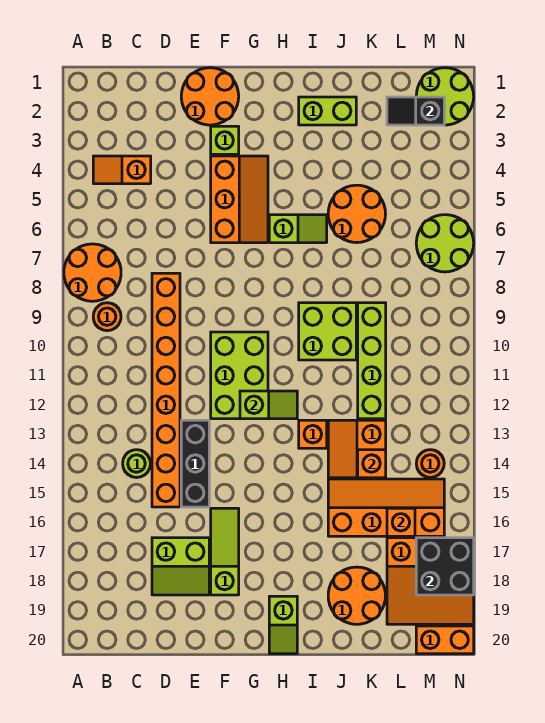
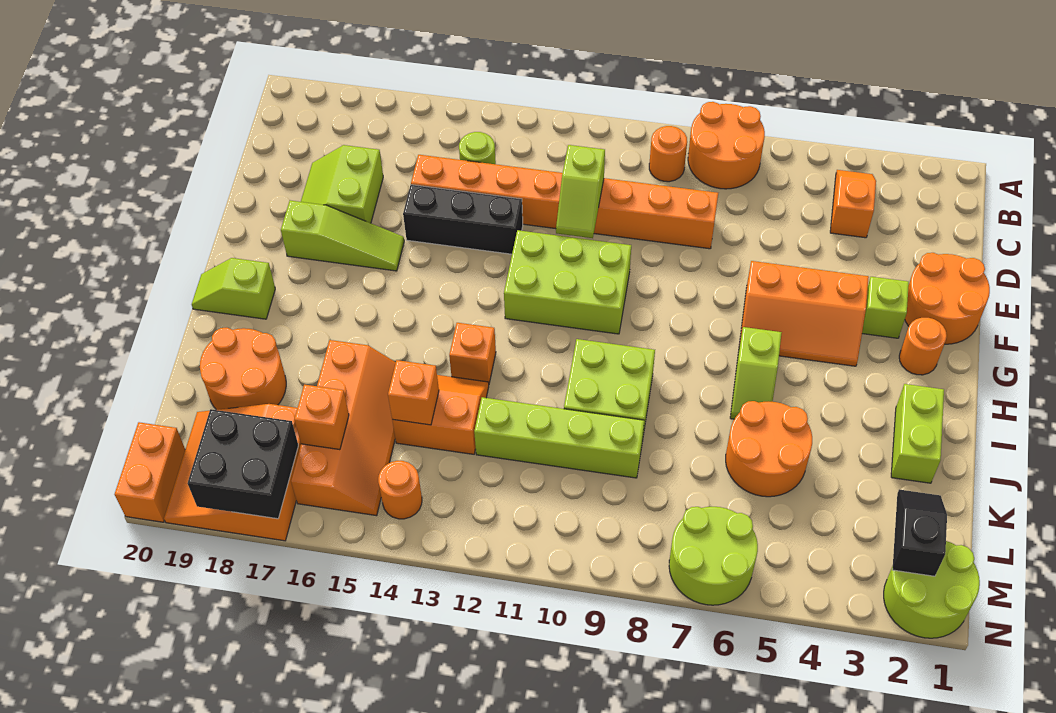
none -> orange round brick G2 level 1
lime slope G12:H12 level 2 top G -> lime slope D11:E11 level 2 top D

